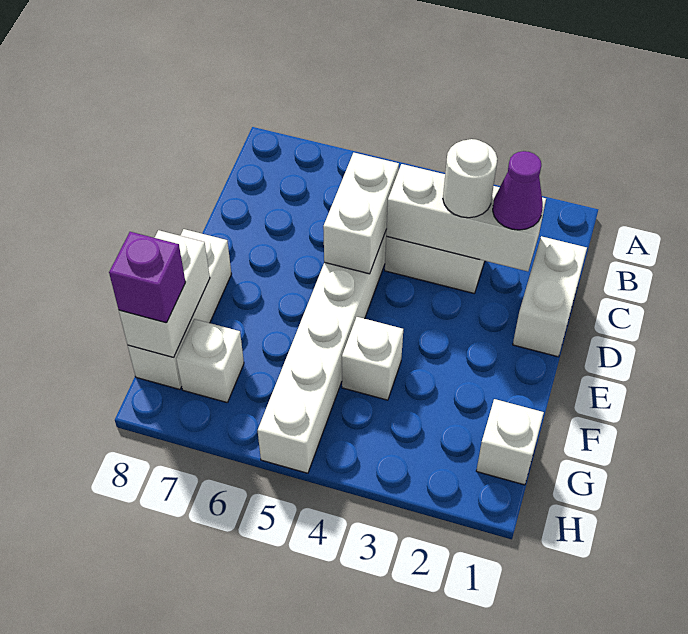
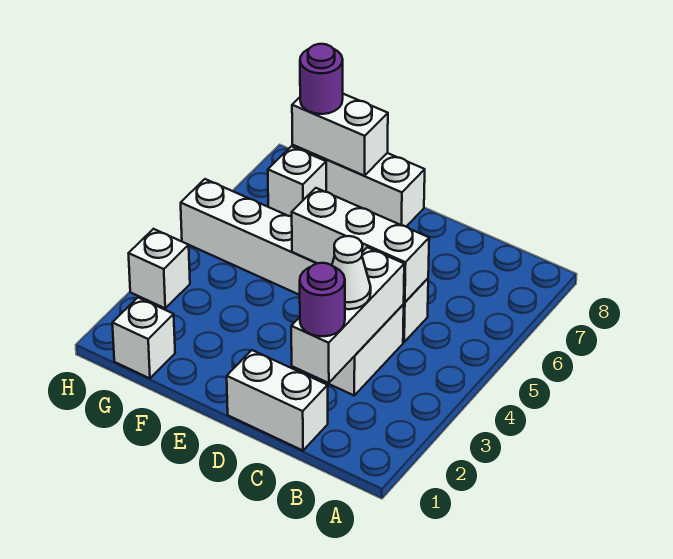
purple cone C2 level 3 -> purple round brick C2 level 3
white round brick C3 level 3 -> white cone C3 level 3
white brick C5:D5 level 2 -> white brick C5:E5 level 2
white brick F4 level 1 -> white brick H3 level 1
purple brick G8 level 3 -> purple round brick G8 level 3

